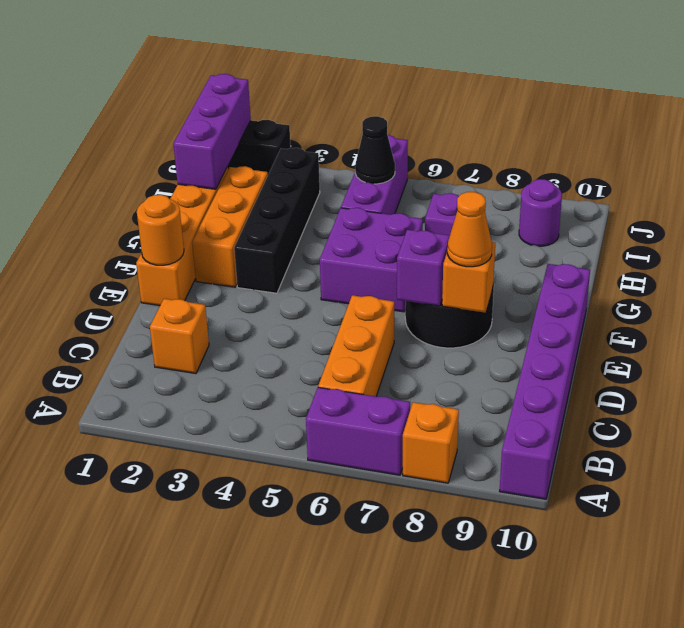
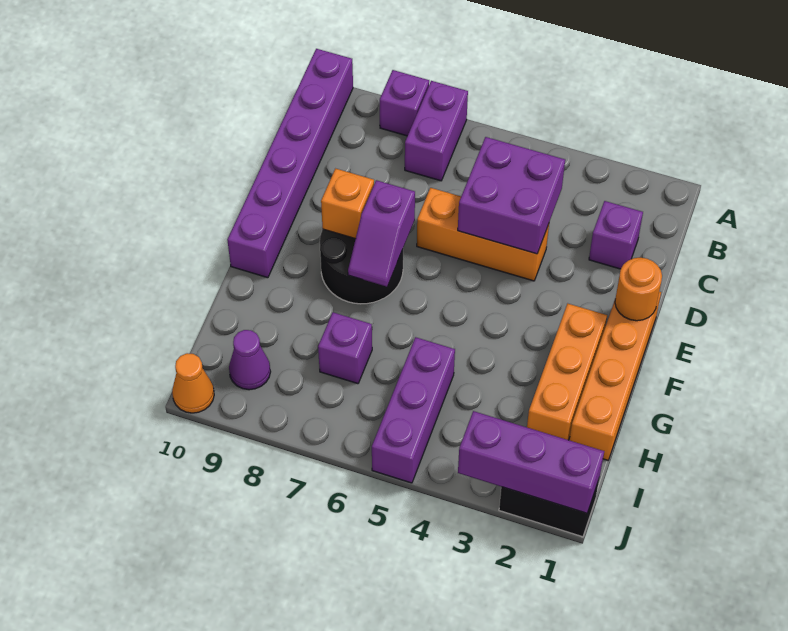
purple brick A6:A7 level 1 -> purple brick A7:B7 level 1
orange brick A8 level 1 -> purple brick A8 level 1
orange brick B6:D6 level 1 -> orange brick D4:D6 level 1
orange brick C2 level 1 -> purple brick C2 level 1
orange cone E8 level 3 -> orange cone J10 level 1
black brick F3:I3 level 1 -> none
purple brick F5:G6 level 1 -> purple brick C4:D5 level 2
purple brick H1:J1 level 2 -> purple brick J1:J3 level 2
black cone I5 level 2 -> none
purple round brick I9 level 1 -> purple cone I9 level 1

